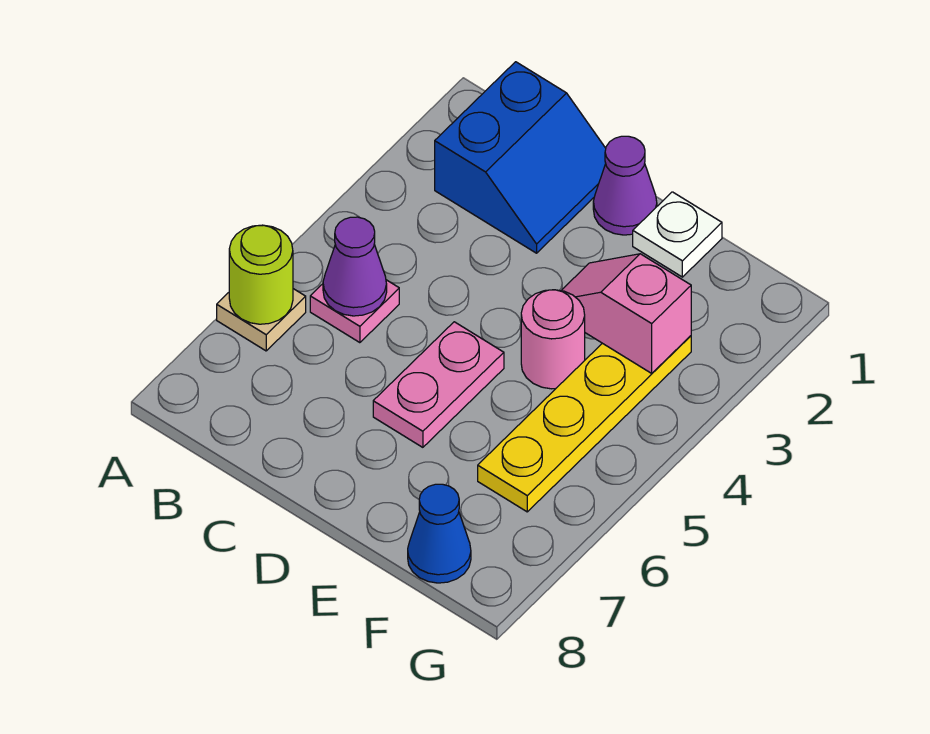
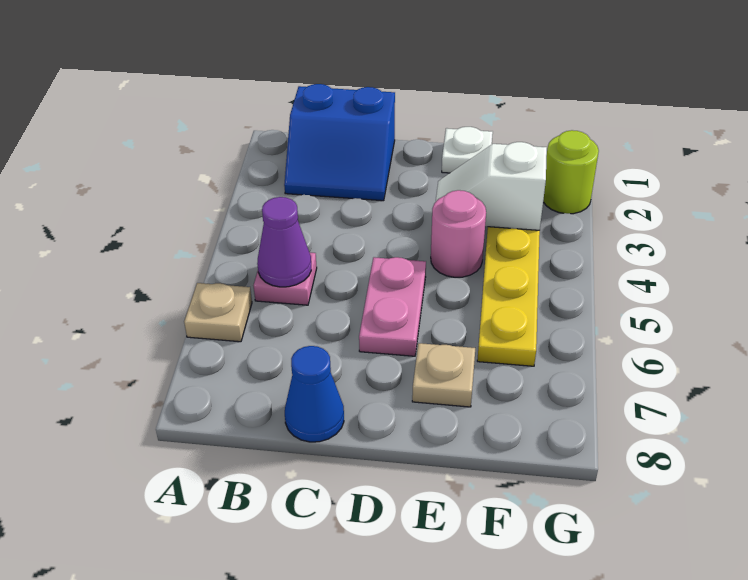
lime round brick A6 level 2 -> lime round brick G2 level 1
blue slope B1:C2 level 1 top B -> blue slope B1:C2 level 1 top 1
purple cone D1 level 1 -> none
pink slope E3:F3 level 2 top F -> white slope E3:F3 level 2 top F
none -> tan plate E7 level 1
blue cone F8 level 1 -> blue cone C8 level 1

